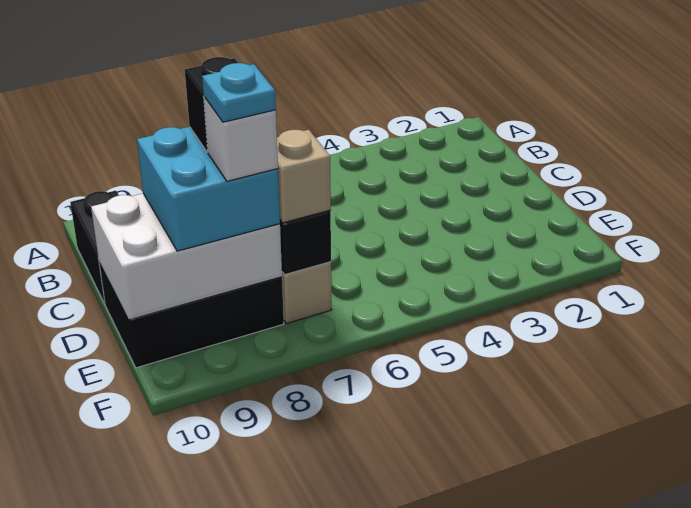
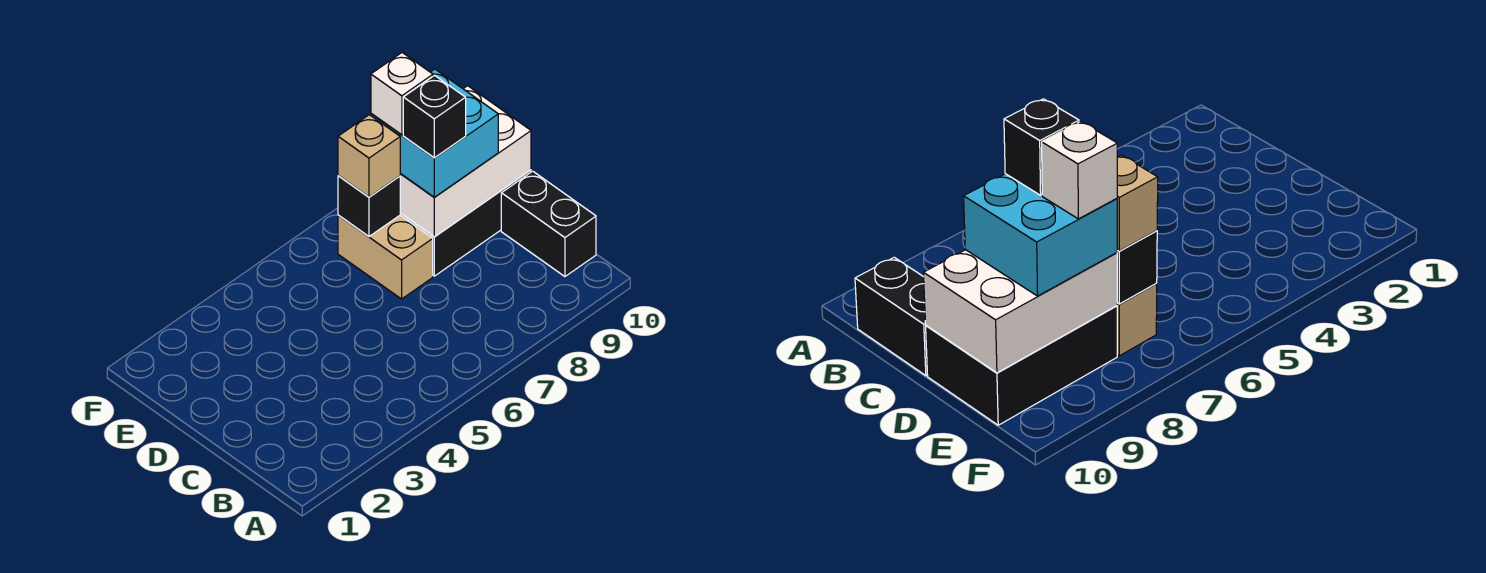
cyan plate E8 level 5 -> none

